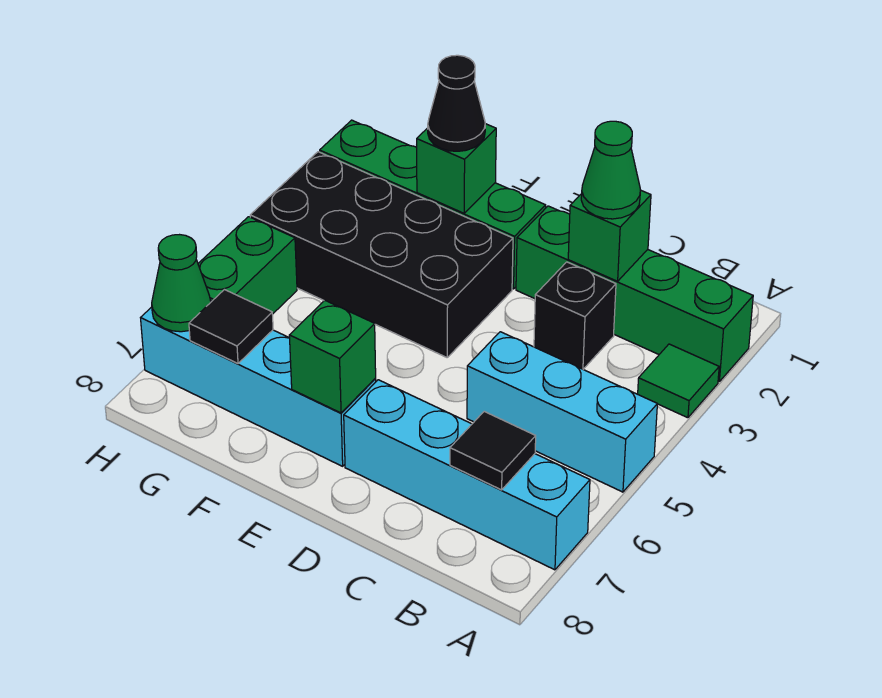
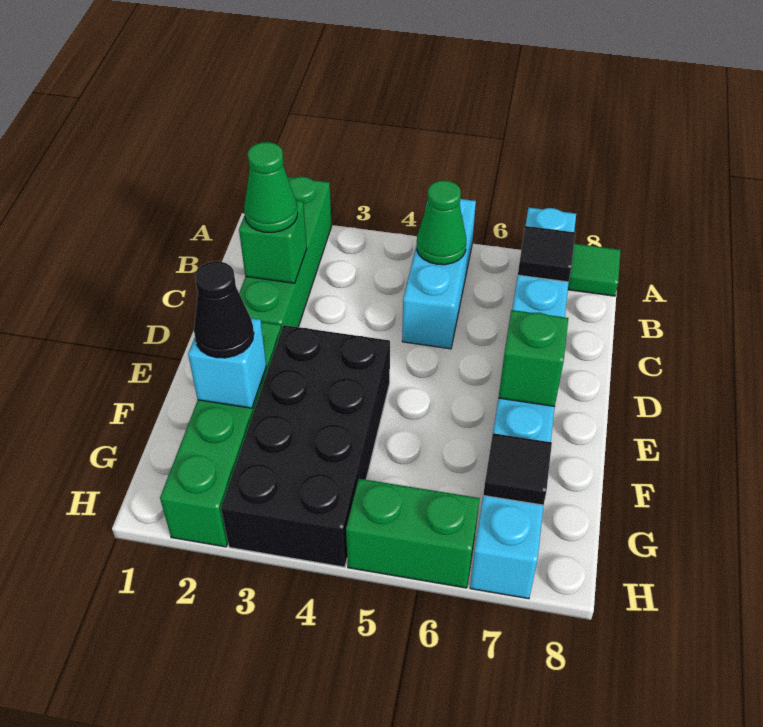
green tile A3 level 1 -> green tile A8 level 1
black brick C3 level 1 -> none
green brick F2 level 2 -> cyan brick F2 level 2
green cone H7 level 2 -> green cone B5 level 2

